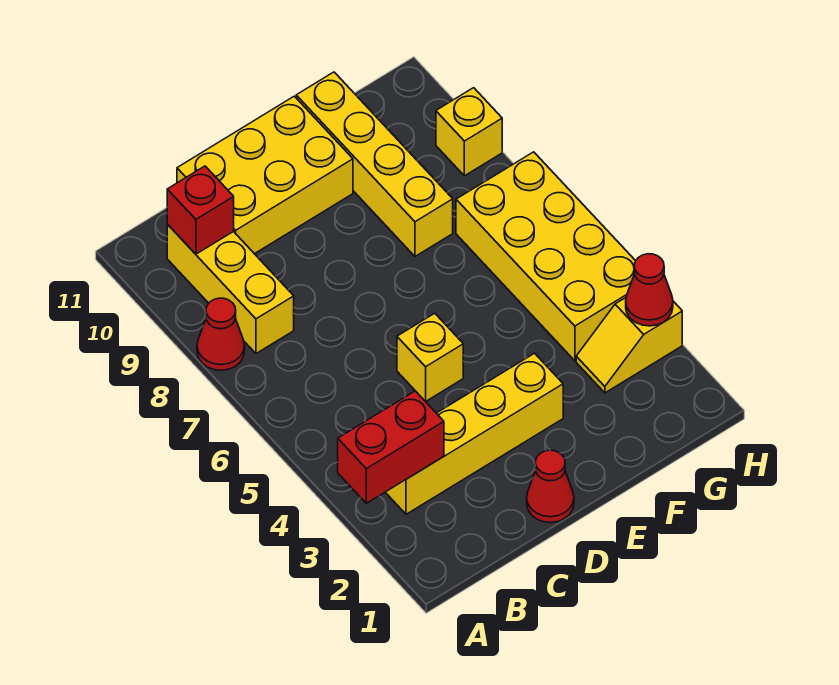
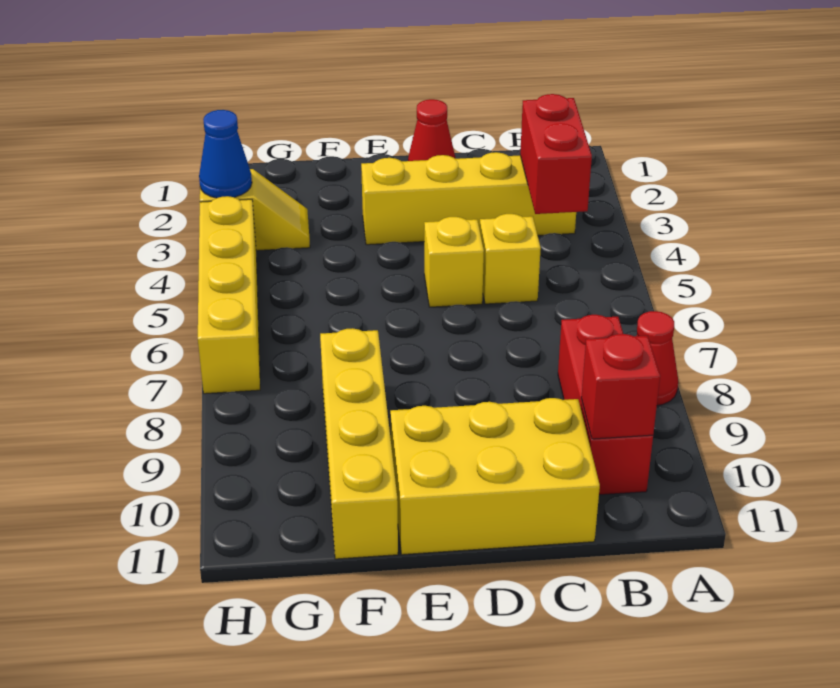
red brick A3:B3 level 2 -> red brick B3:B4 level 2
yellow brick B8:B10 level 1 -> red brick B8:B10 level 1
yellow brick G4:H7 level 1 -> yellow brick H4:H7 level 1
red cone H3 level 2 -> blue cone H3 level 2
yellow brick H9 level 1 -> yellow brick C5 level 1

